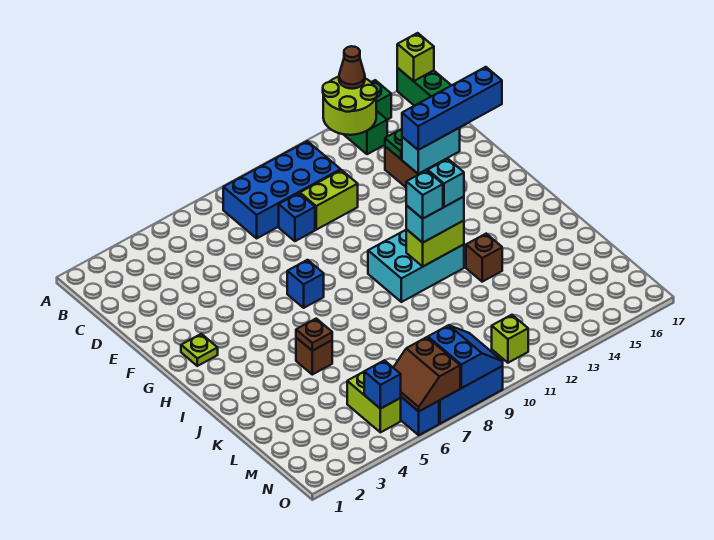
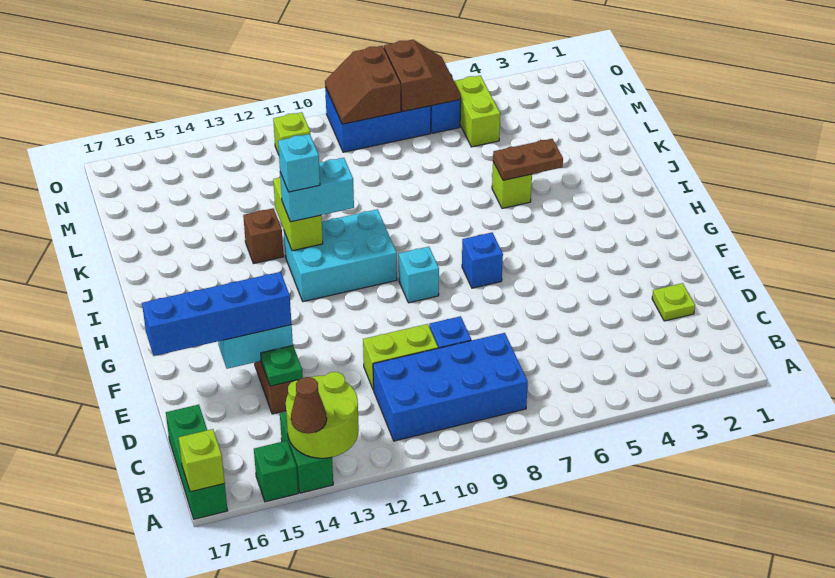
lime plate G2 level 1 -> lime plate D2 level 1
lime brick I11:I12 level 2 -> lime brick I12:J12 level 2
cyan brick I11 level 4 -> cyan brick G9 level 1
brown brick J5 level 1 -> lime brick J5 level 1
brown plate J5 level 2 -> brown plate J4:J5 level 2
blue brick N5 level 2 -> none
blue slope N8:O9 level 2 top 8 -> brown slope N8:O9 level 2 top 8

